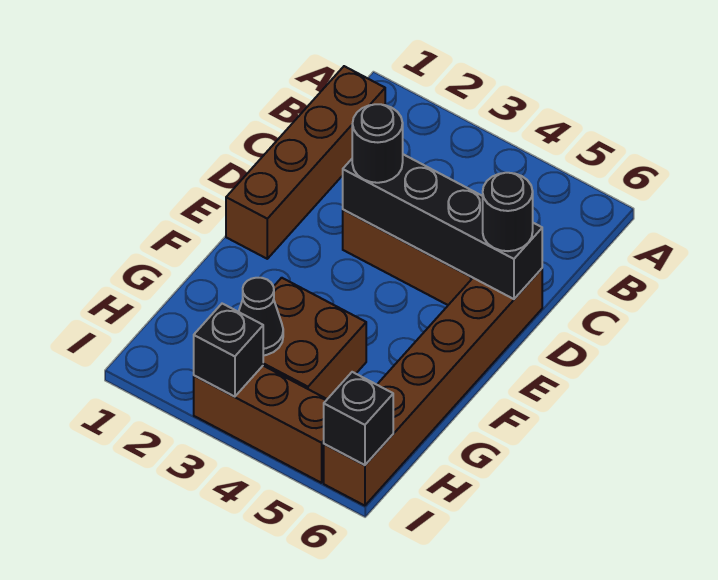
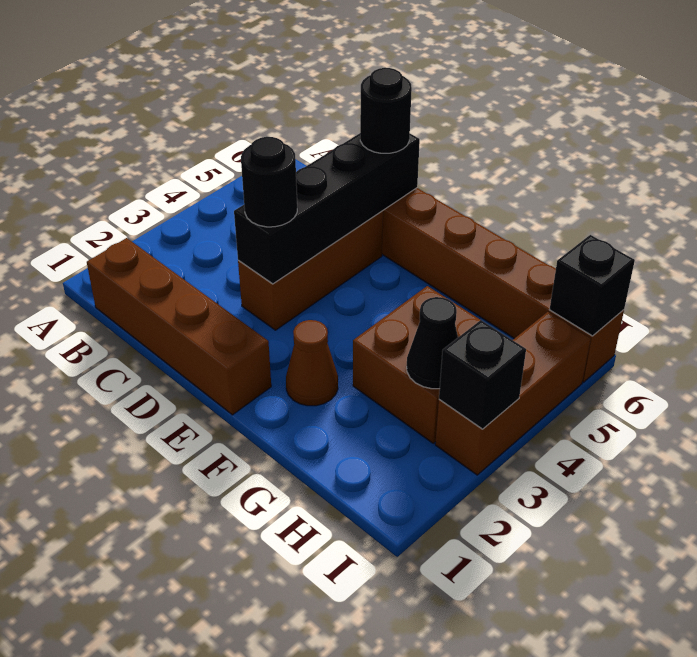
none -> brown cone F2 level 1

